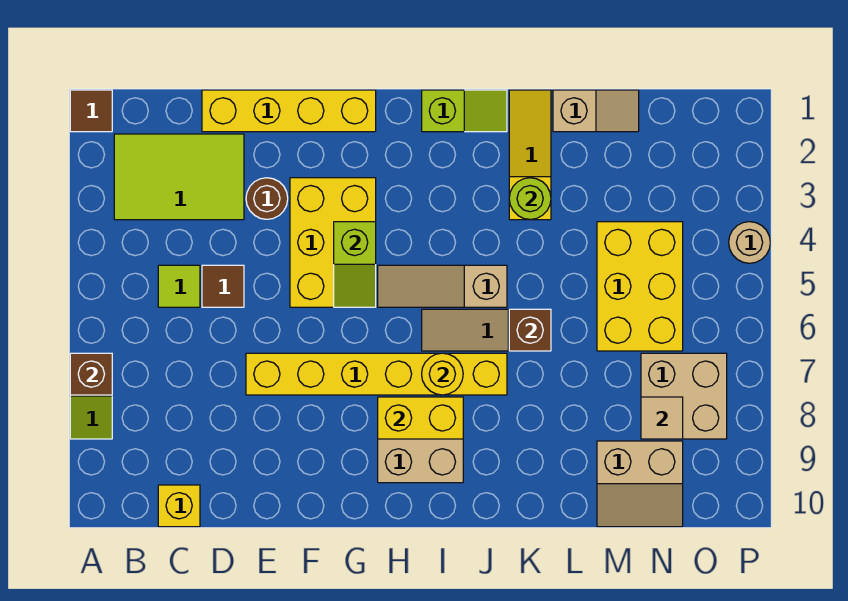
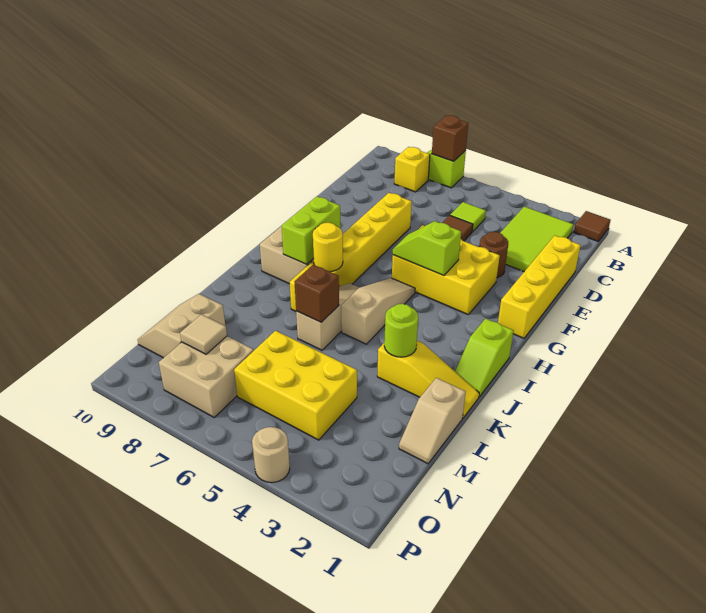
yellow brick C10 level 1 -> yellow brick B8 level 1
yellow brick H8:I8 level 2 -> lime brick H8:I8 level 2

